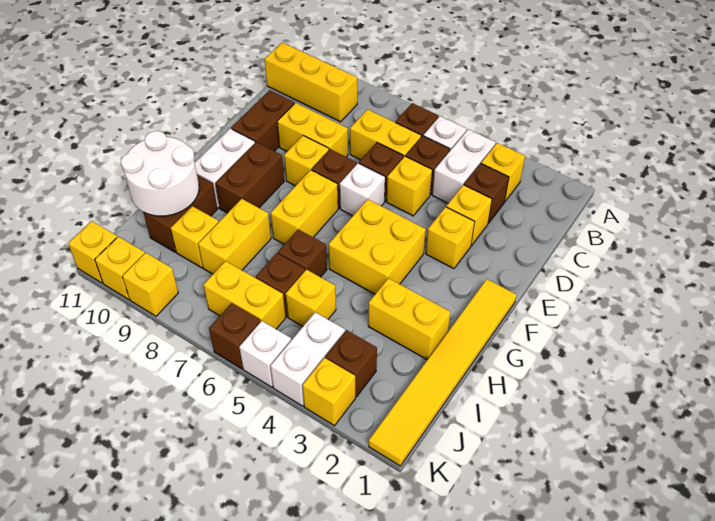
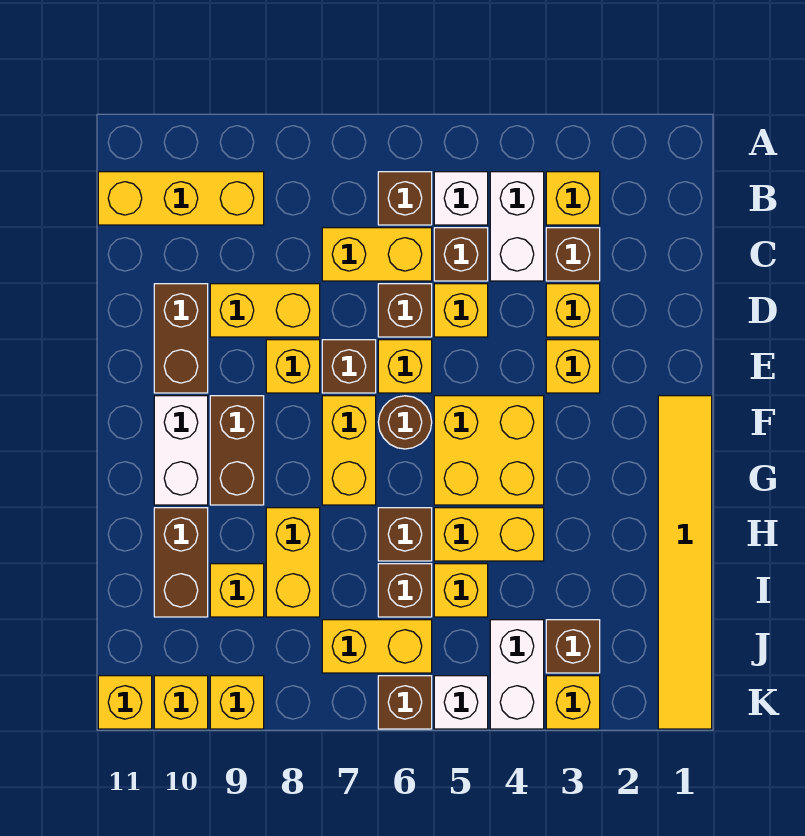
white brick E6 level 1 -> yellow brick E6 level 1
none -> brown round brick F6 level 1
yellow brick H2:H3 level 1 -> yellow brick H4:H5 level 1
white round brick H10:I11 level 2 -> none

